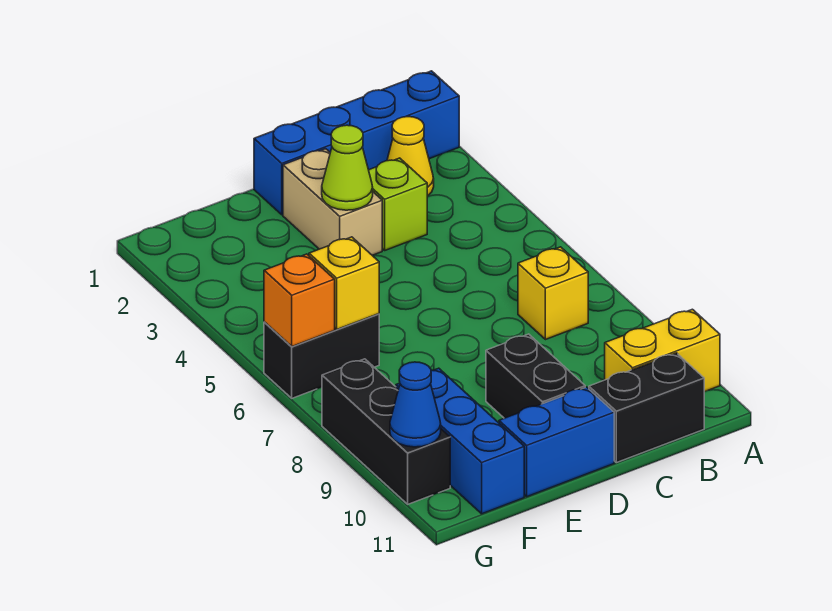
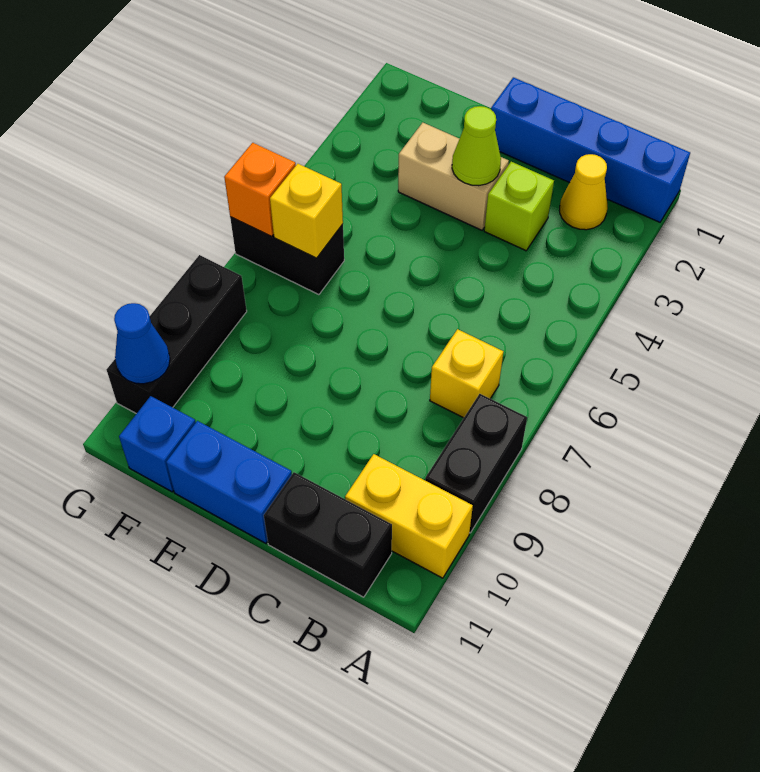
tan brick D2:D3 level 1 -> tan brick D3:E3 level 1
black brick D9:D10 level 1 -> black brick A8:A9 level 1
blue brick F9:F11 level 1 -> blue brick F11 level 1

